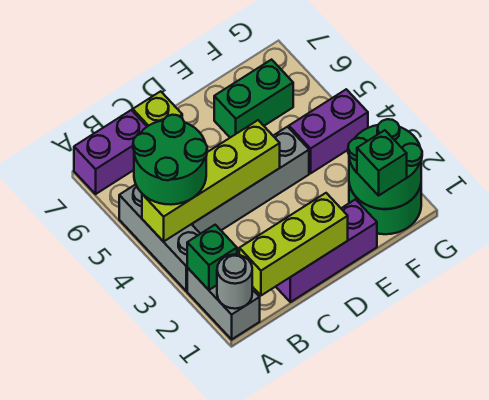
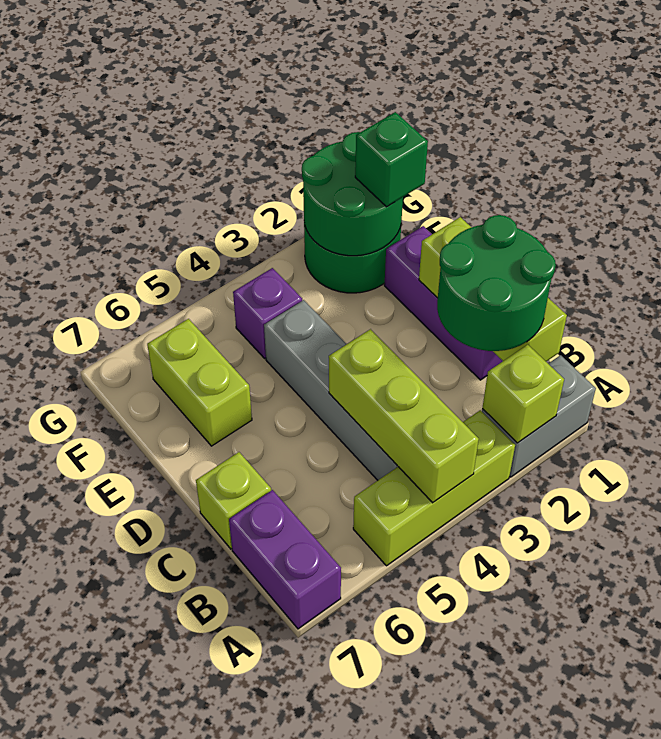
grey round brick A1 level 2 -> none
green brick A2 level 2 -> lime brick A2 level 2
grey brick A3:A5 level 1 -> lime brick A3:A5 level 1
lime brick A4:D4 level 2 -> lime brick A4:C4 level 2
green round brick A4:B5 level 3 -> green round brick B1:C2 level 3
green brick E6:F6 level 1 -> lime brick E6:F6 level 1
purple brick F4:G4 level 1 -> purple brick F4 level 1

